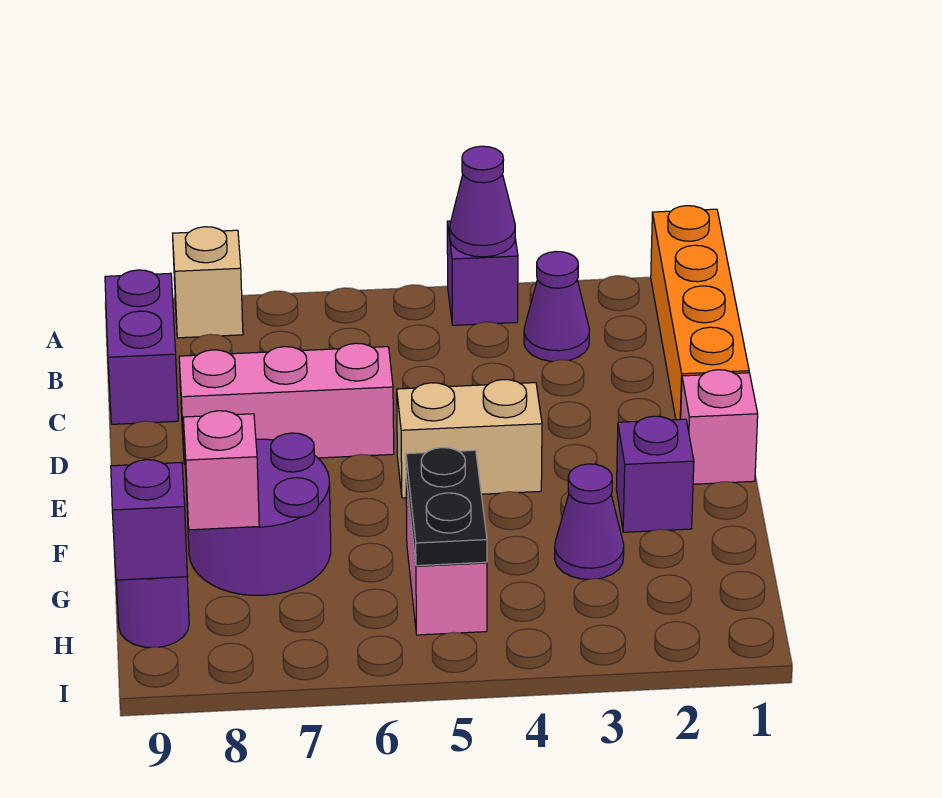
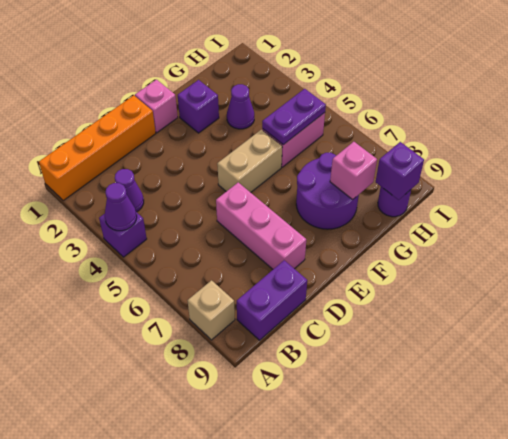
tan brick E4:E5 level 1 -> tan brick E5:F5 level 1
black plate G5:H5 level 2 -> purple plate G5:H5 level 2

